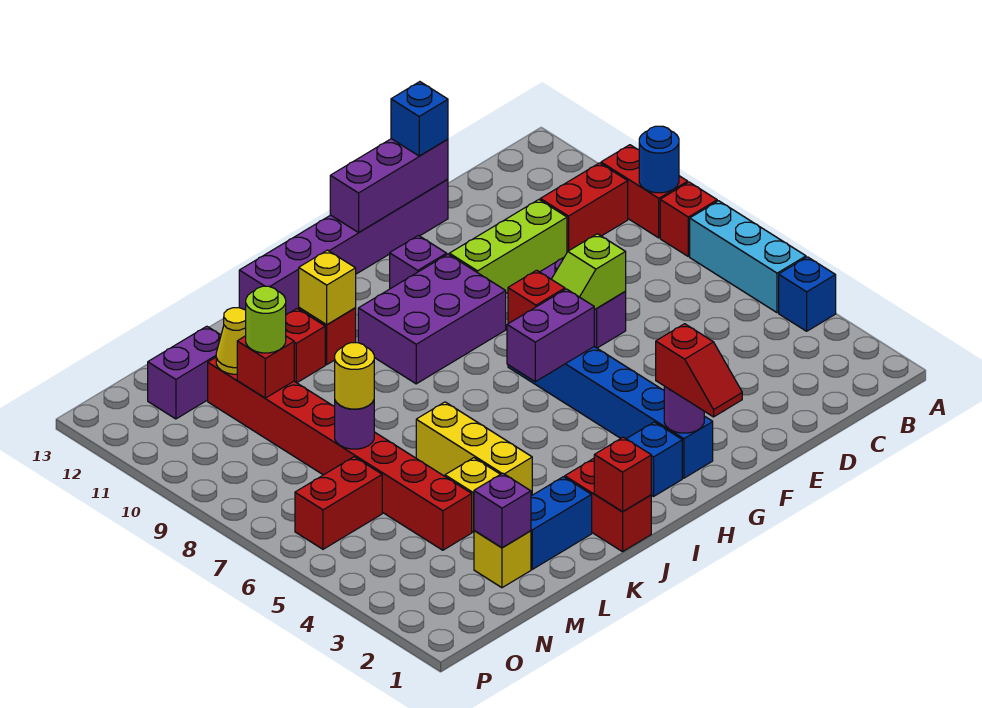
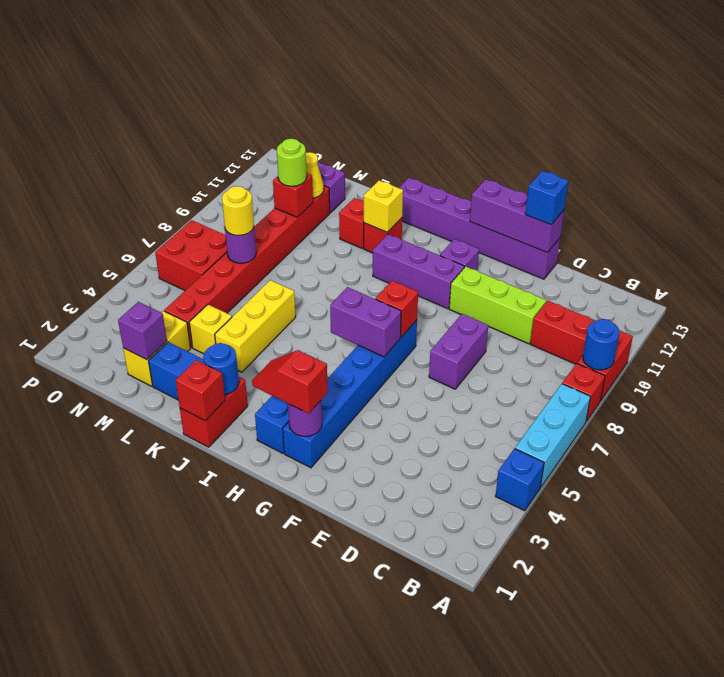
lime slope E7:F7 level 2 top E -> none
red slope G1:G2 level 3 top 2 -> red slope G2:H2 level 3 top G
purple brick G9:I10 level 1 -> purple brick G10:I10 level 1
none -> blue round brick J2 level 2
yellow brick M2 level 1 -> yellow brick M2:M3 level 1
red brick N6:O6 level 1 -> red brick N6:O7 level 1

